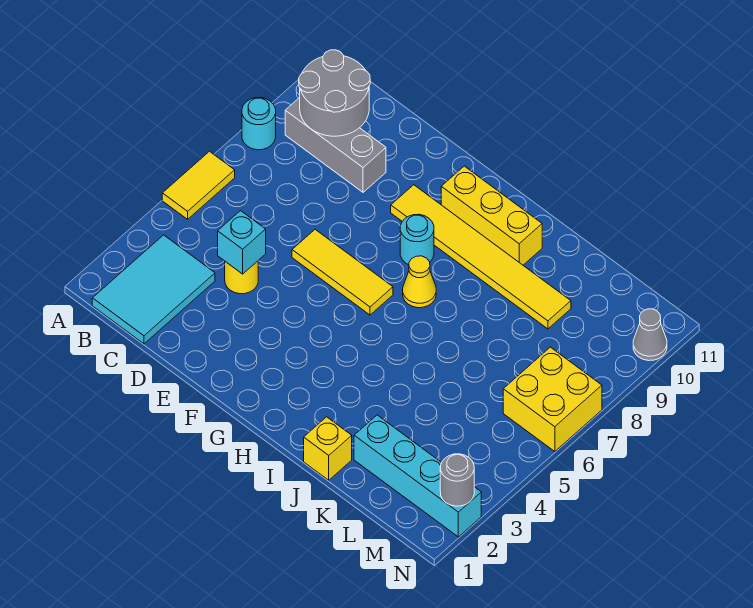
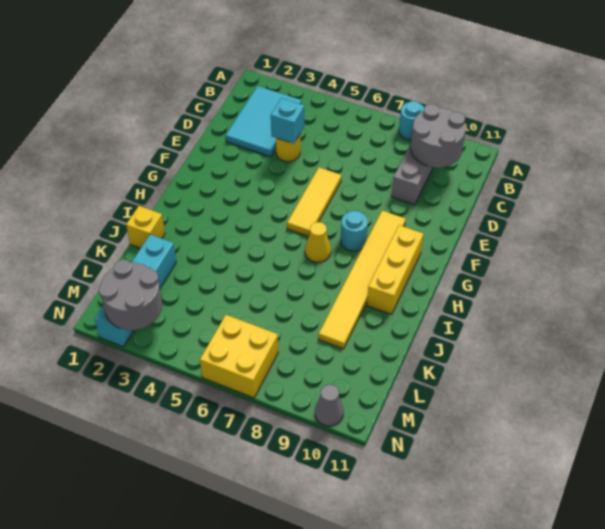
yellow tile A5:A6 level 1 -> none
cyan tile B1:C3 level 1 -> cyan tile B2:D3 level 1
grey round brick N2 level 2 -> grey round brick M2:N3 level 2

